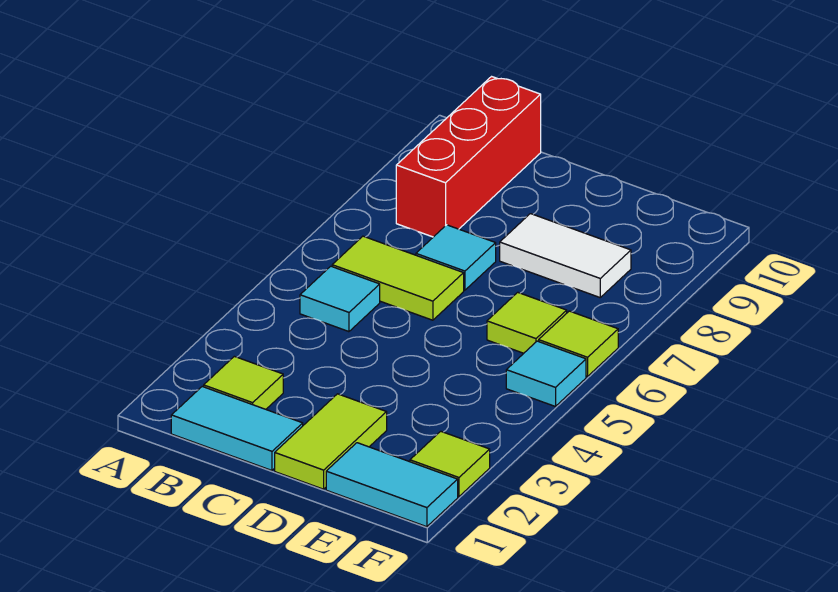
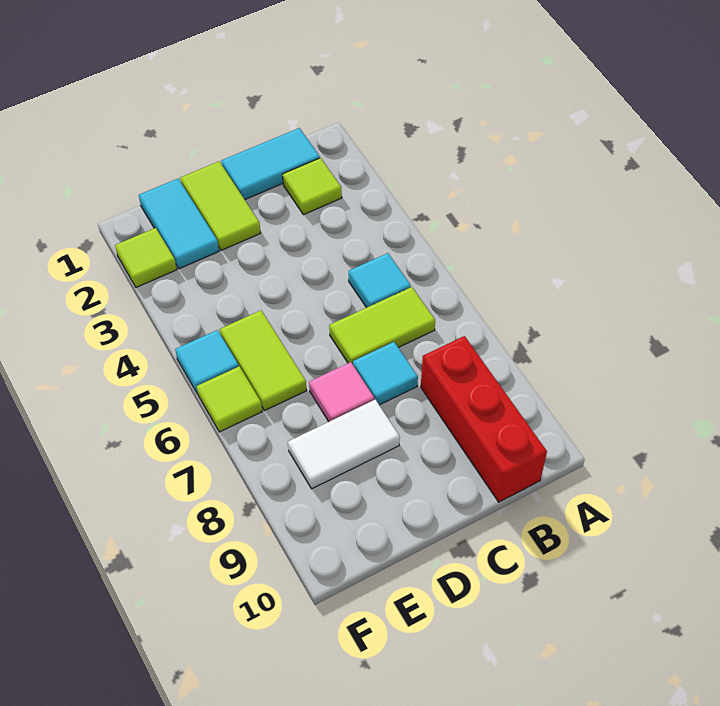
none -> pink tile D7 level 1
cyan tile E1:F1 level 1 -> cyan tile E1:E2 level 1
lime tile E6 level 1 -> lime tile E5:E6 level 1

